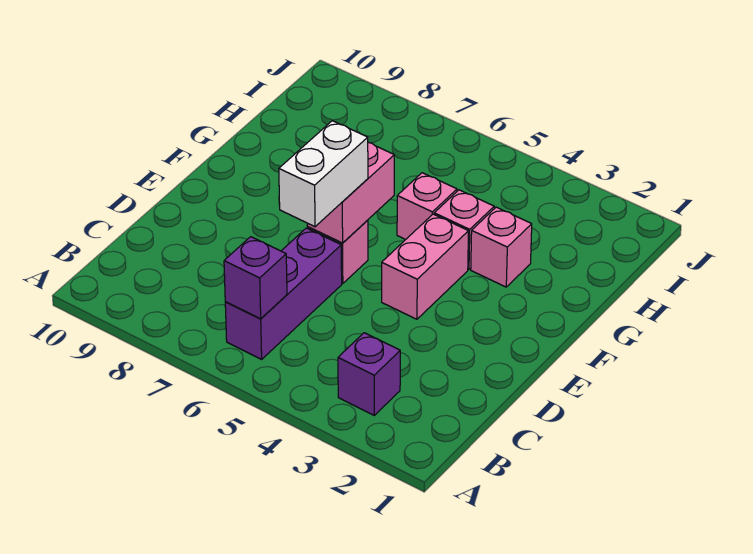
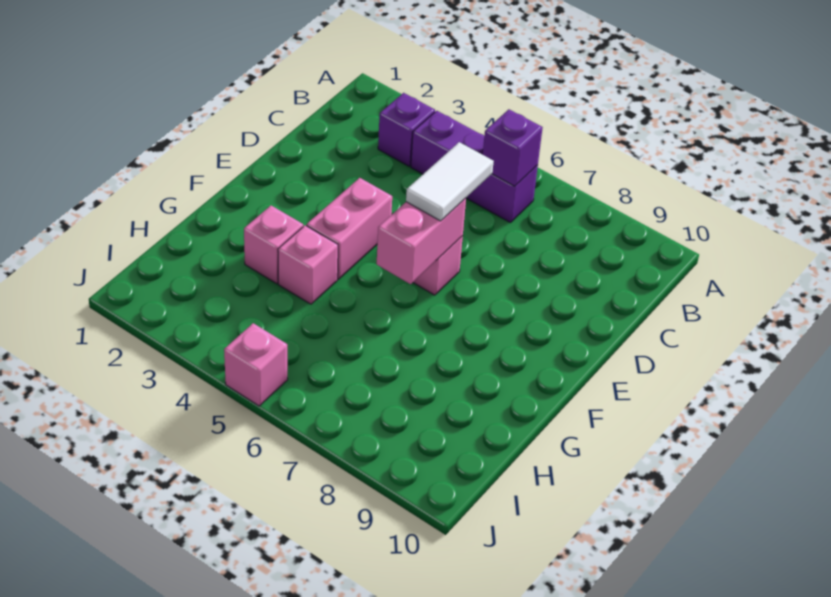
purple brick B6:D6 level 1 -> purple brick B4:B6 level 1
white brick D6:E6 level 3 -> white tile D6:E6 level 3
pink brick G5 level 1 -> pink brick J5 level 1

